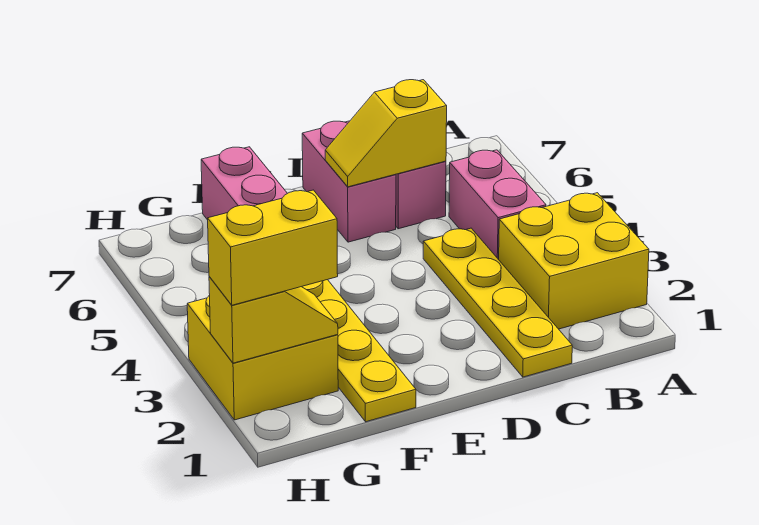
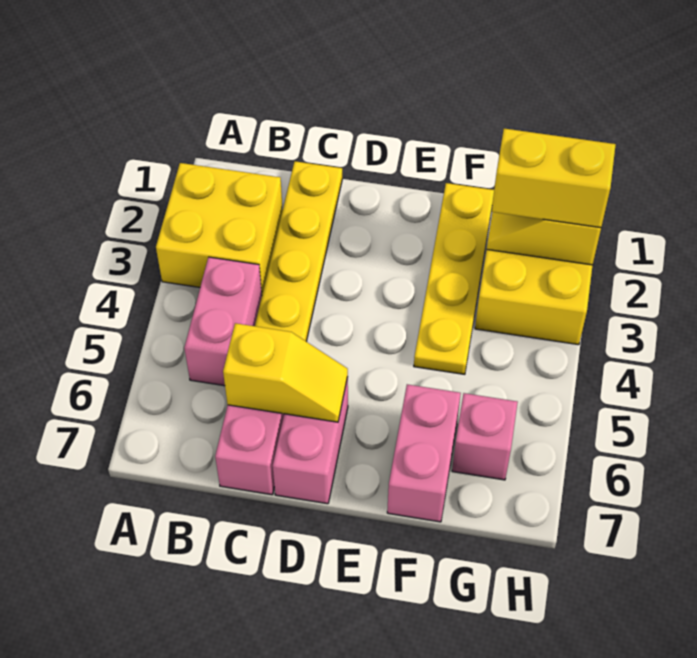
none -> pink brick G6 level 1

